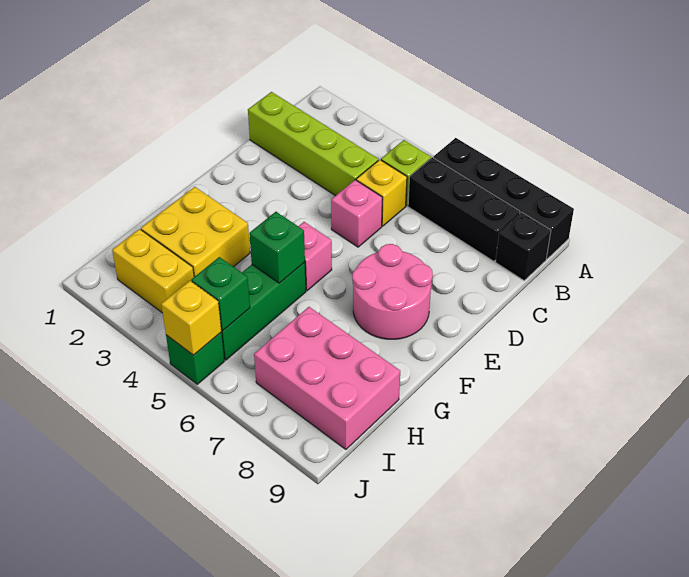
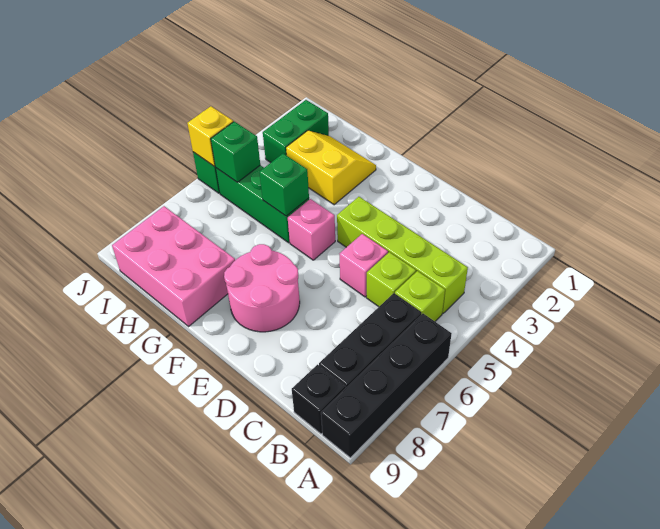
lime brick C1:C4 level 1 -> lime brick B4:E4 level 1
yellow brick C5 level 1 -> lime brick C5 level 1
yellow brick G2:H3 level 1 -> yellow slope G2:H3 level 1 top 3
pink brick H7:I9 level 1 -> pink brick G8:I9 level 1
yellow brick I2:I3 level 1 -> green brick I2:I3 level 1

